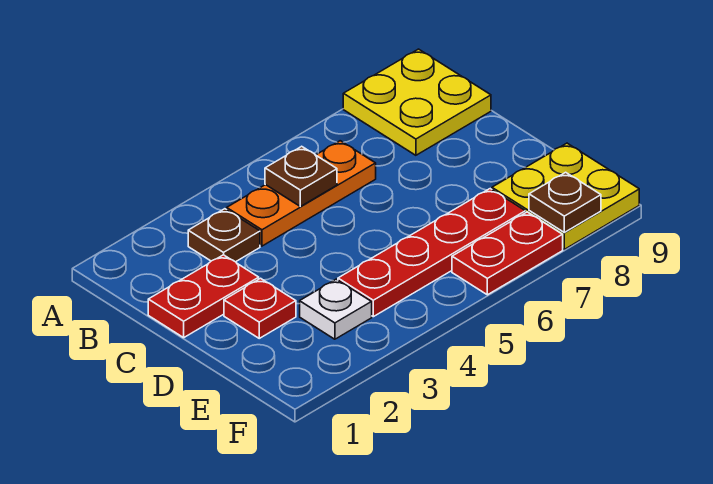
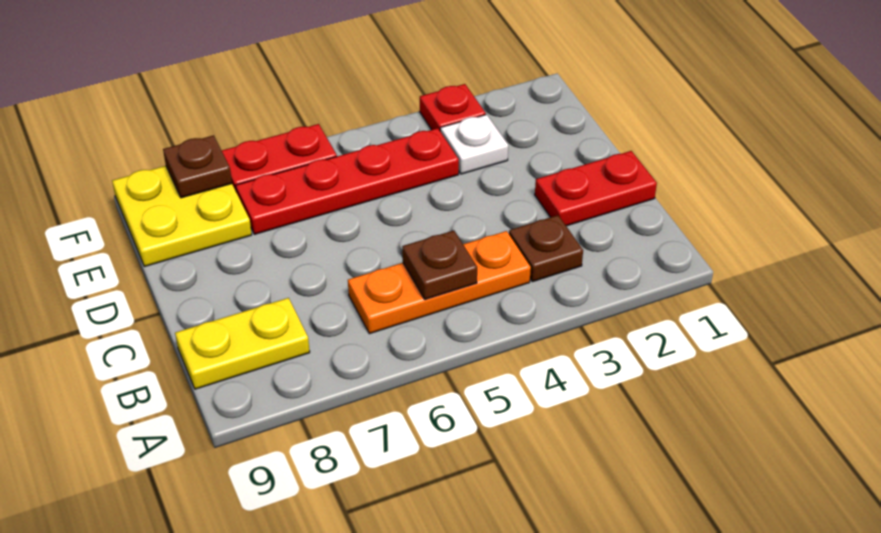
yellow plate A8:B9 level 1 -> yellow plate B8:B9 level 1
red plate D2 level 1 -> red plate F3 level 1

